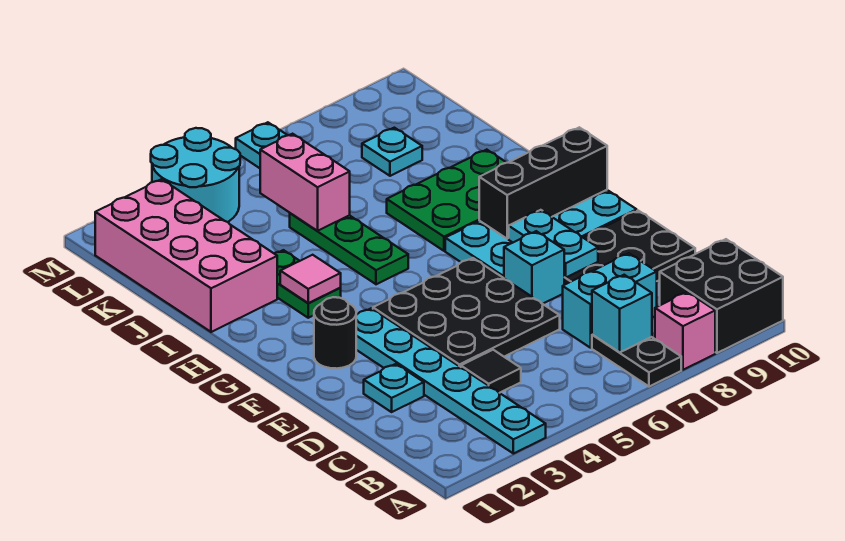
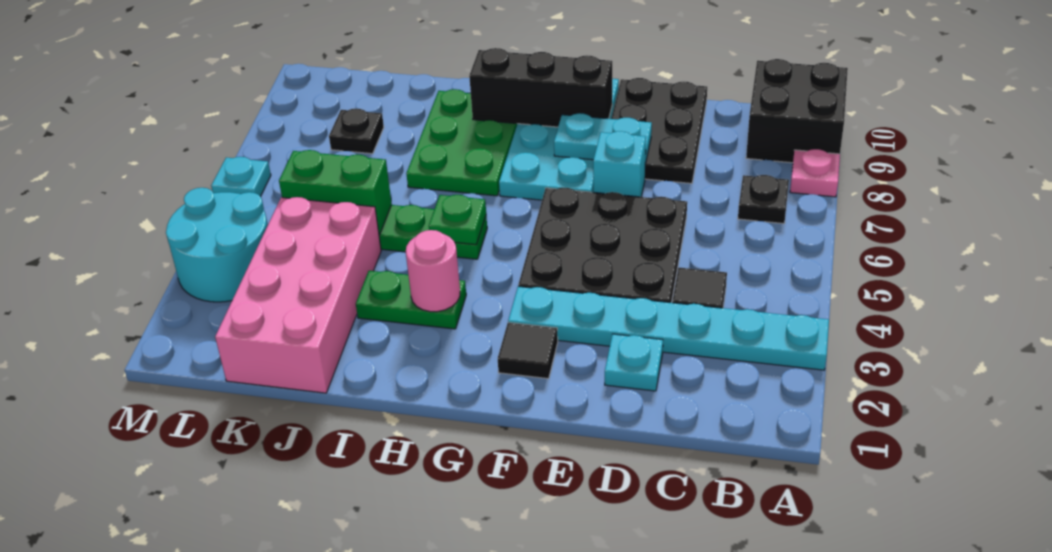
black plate A7:B7 level 1 -> black plate B7 level 1
pink brick A8 level 1 -> pink plate A8 level 1
cyan brick B7 level 2 -> none
cyan brick C7:C8 level 1 -> none
black round brick F2 level 1 -> black tile F2 level 1
black brick G8:G10 level 2 -> black brick F9:H9 level 2
pink tile H3 level 2 -> pink round brick H3 level 2
none -> green plate H5 level 2
pink brick I1:L2 level 1 -> pink brick J1:K4 level 1
pink brick J5:K5 level 2 -> green brick J5:K5 level 2
cyan plate K8 level 1 -> black plate K8 level 1

